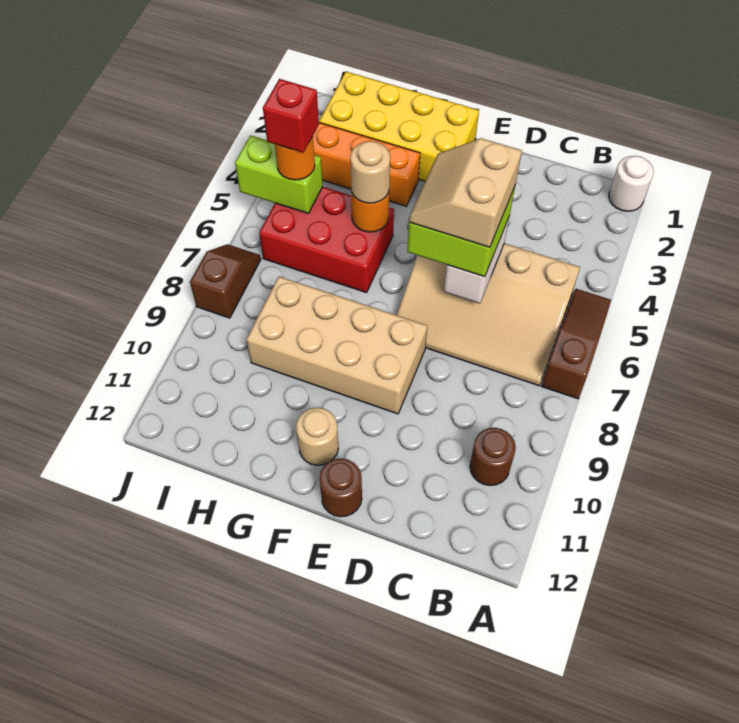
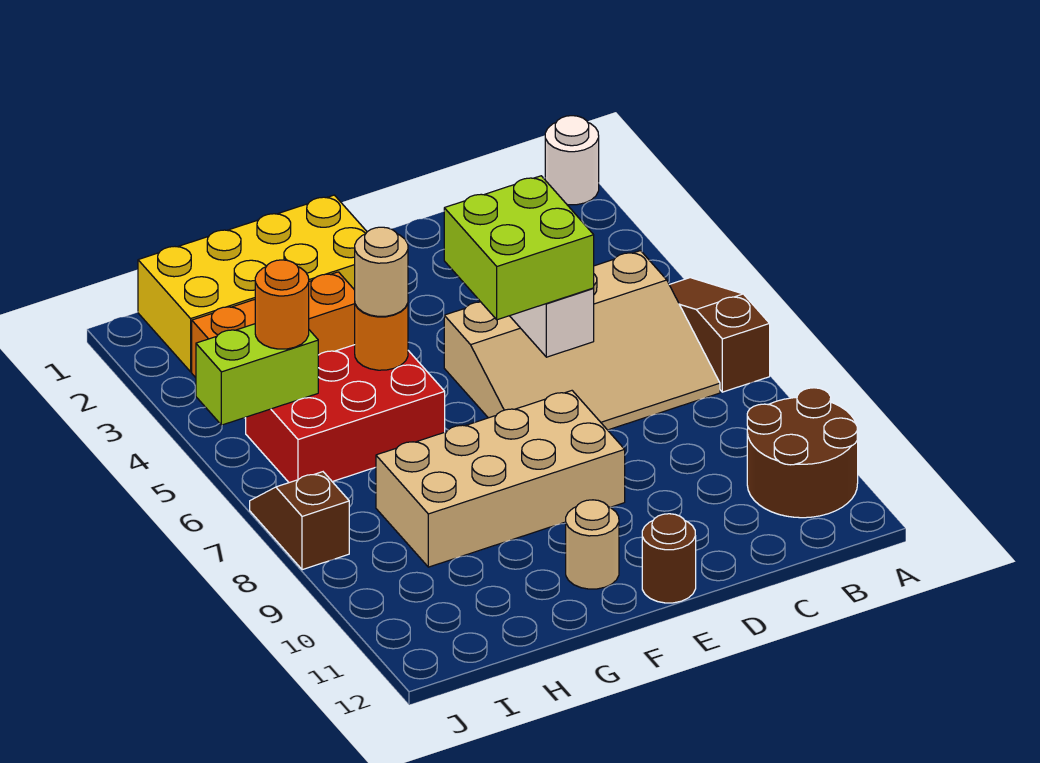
brown round brick B10 level 1 -> brown round brick A10:B11 level 1
tan slope D5:E6 level 4 top D -> none
red brick I5 level 4 -> none

